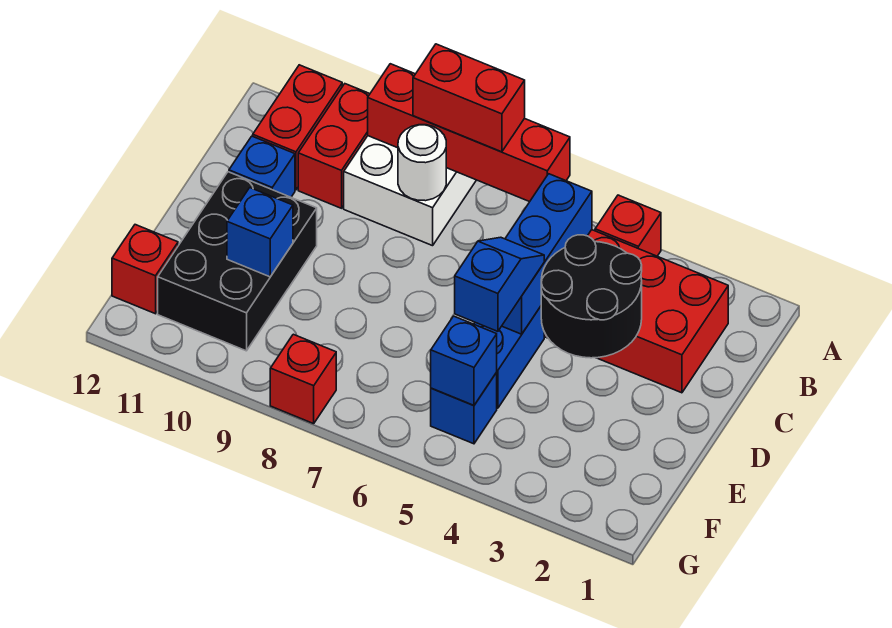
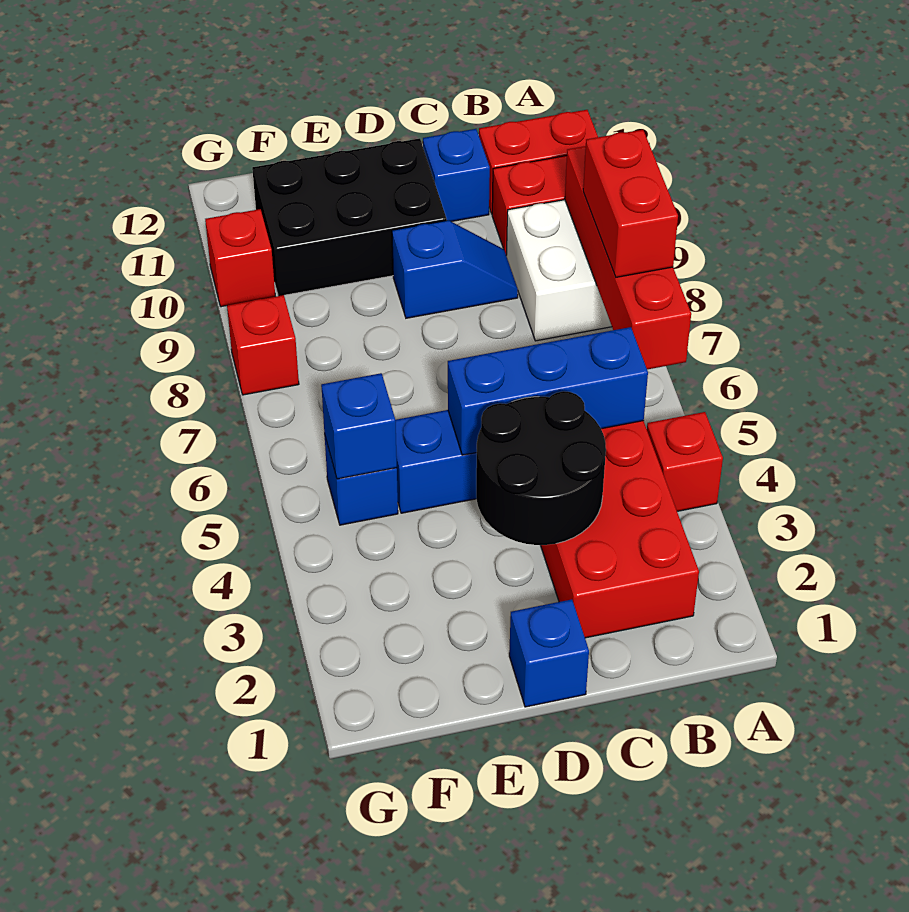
white round brick B8 level 2 -> none
blue slope D5:E5 level 3 top E -> blue slope C9:D9 level 1 top D
blue brick E10 level 2 -> blue brick D1 level 1
red brick F12 level 1 -> red brick G10 level 1

